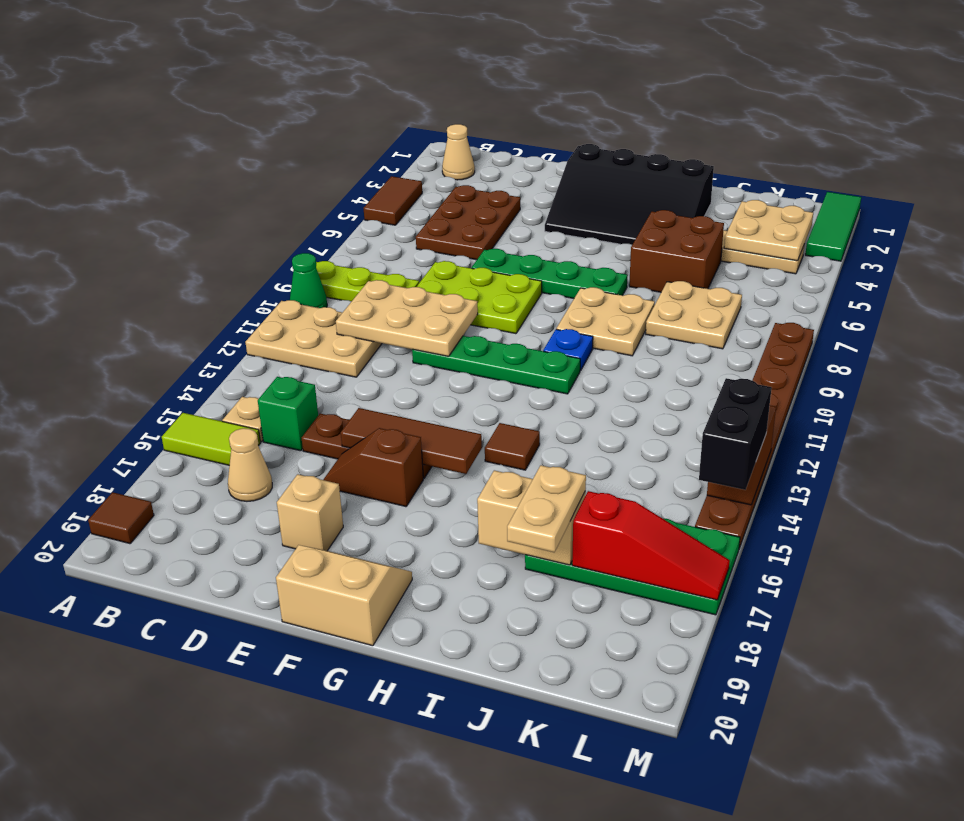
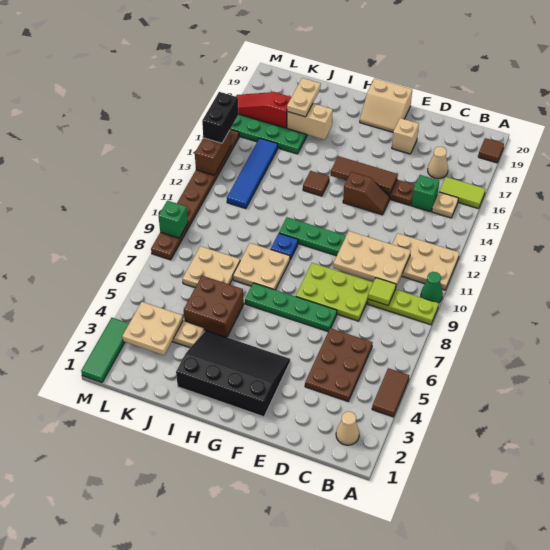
none -> lime tile C9 level 2
brown slope E16:F16 level 1 top F -> brown slope E14:F14 level 1 top F
none -> blue tile K12:K15 level 1
none -> green brick M9 level 2

